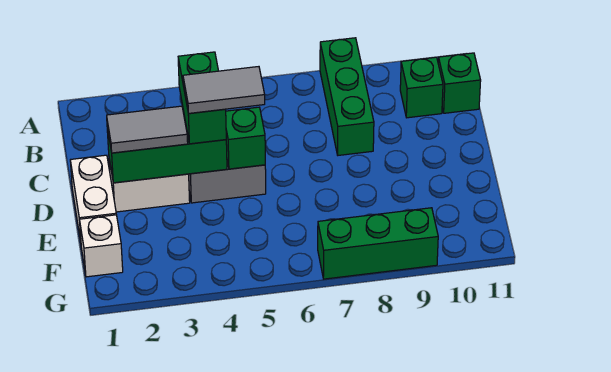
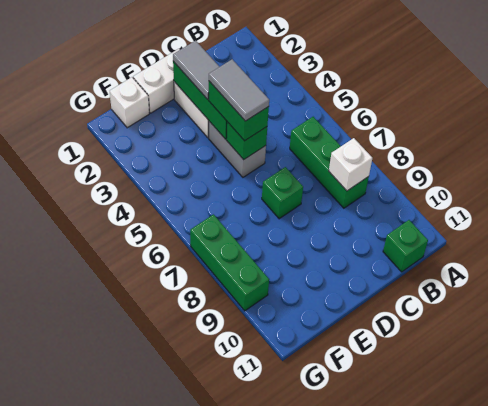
green brick A8:C8 level 1 -> green brick B6:B8 level 1
none -> white brick B8 level 2
green brick B10 level 1 -> green brick D7 level 1
green brick C4:D4 level 3 -> green brick D4:D5 level 3

